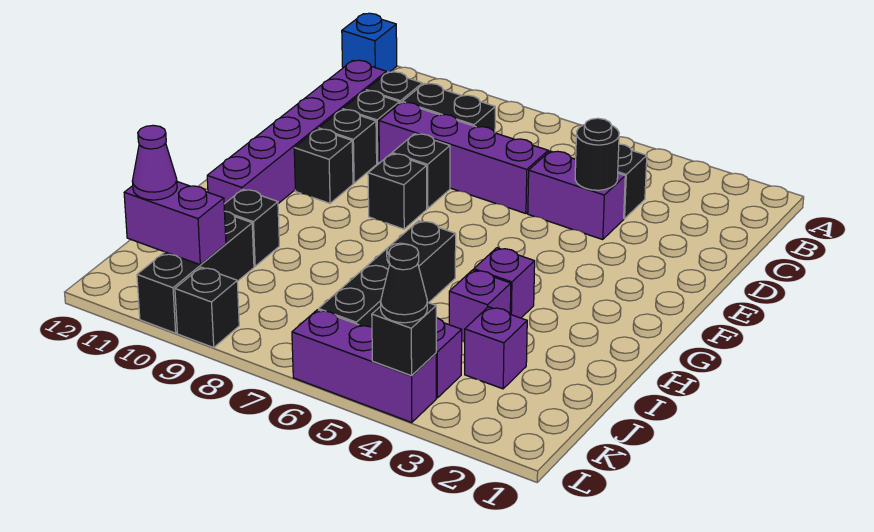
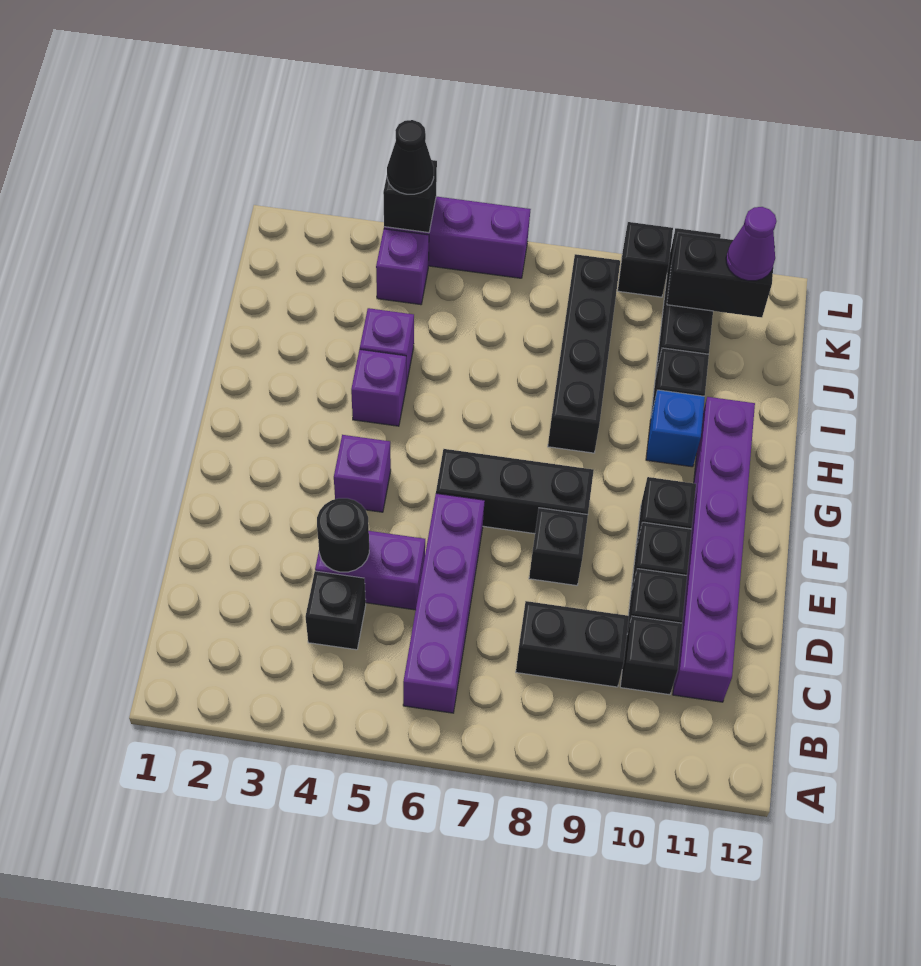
blue brick A12 level 1 -> blue brick H10 level 1
purple brick D6:D9 level 1 -> purple brick B6:E6 level 1
black brick F8 level 1 -> black brick F6:F8 level 1
black brick H6:K6 level 1 -> black brick H8:K8 level 1
purple brick J3 level 1 -> purple brick F4 level 1
purple brick K10:K11 level 2 -> black brick K10:K11 level 2

